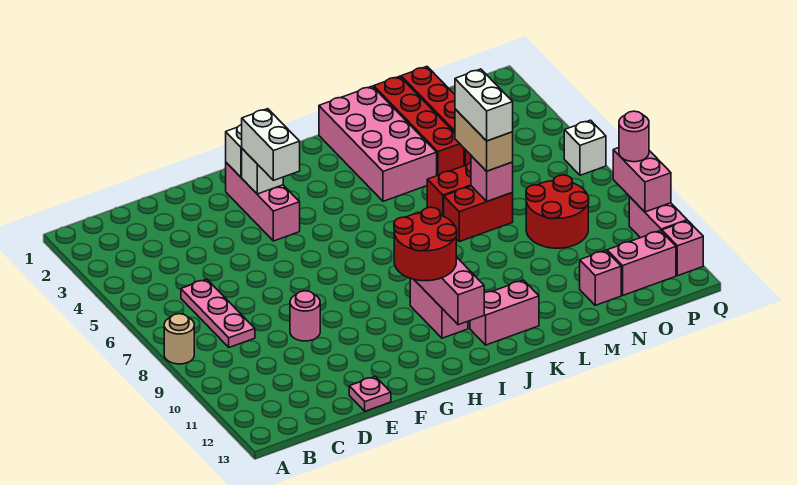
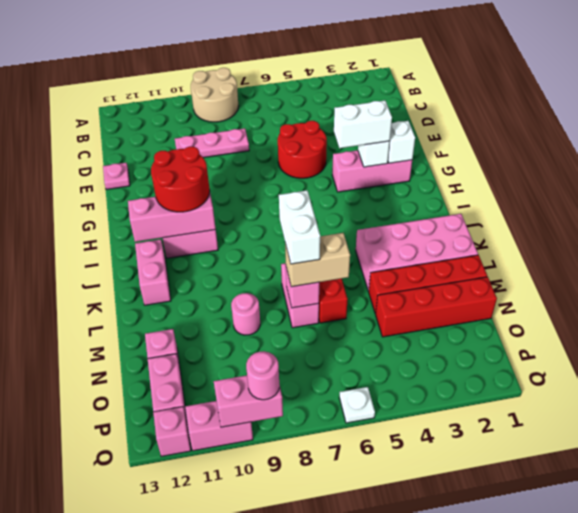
tan round brick A8 level 1 -> tan round brick A8:B9 level 1
pink plate C6:C8 level 1 -> pink plate D8:D10 level 1
pink round brick E9 level 1 -> pink round brick M9 level 1
red brick L7:M7 level 1 -> pink brick L7:M7 level 1
white brick M6:M7 level 4 -> white brick L7:M7 level 4
red round brick N8:O9 level 1 -> red round brick E5:F6 level 1
white brick Q6 level 1 -> white plate Q6 level 1

